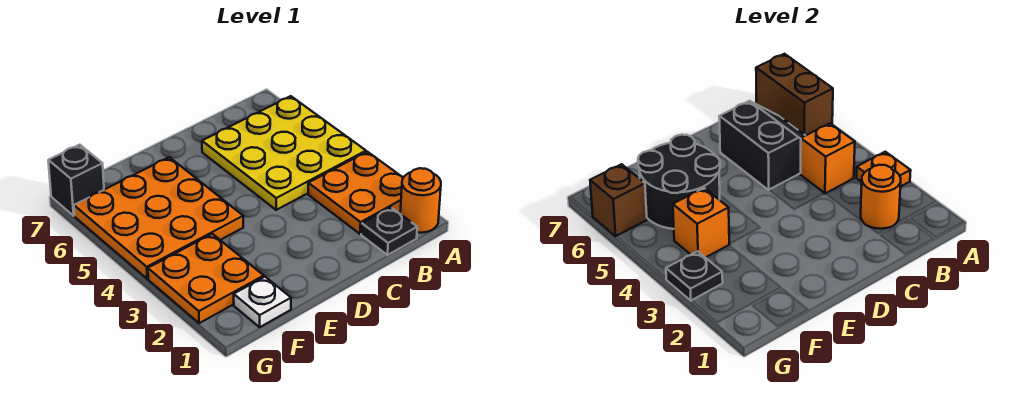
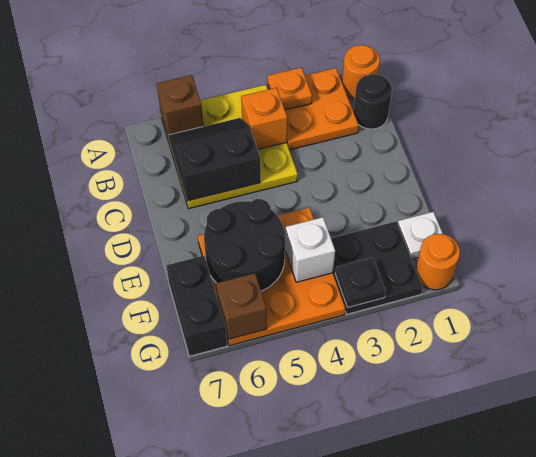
brown brick A6:A7 level 2 -> brown brick A6 level 2
black plate B1 level 1 -> black round brick B1 level 1
orange round brick B2 level 2 -> orange round brick G1 level 1
orange plate F2:G3 level 1 -> black plate F2:G3 level 1
orange brick F4 level 2 -> white brick F4 level 2
black brick G7 level 1 -> black brick F7:G7 level 1

